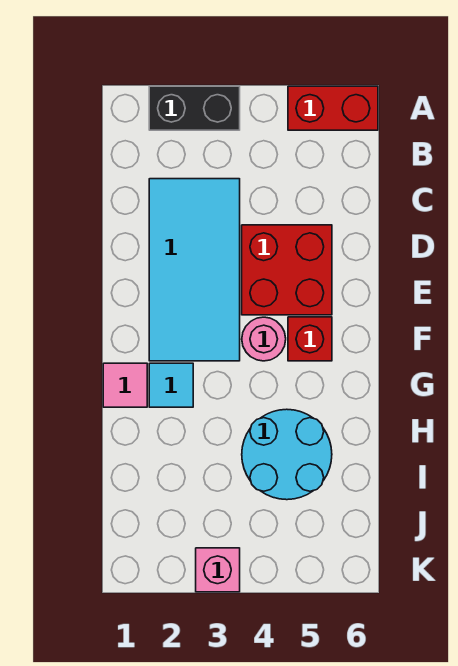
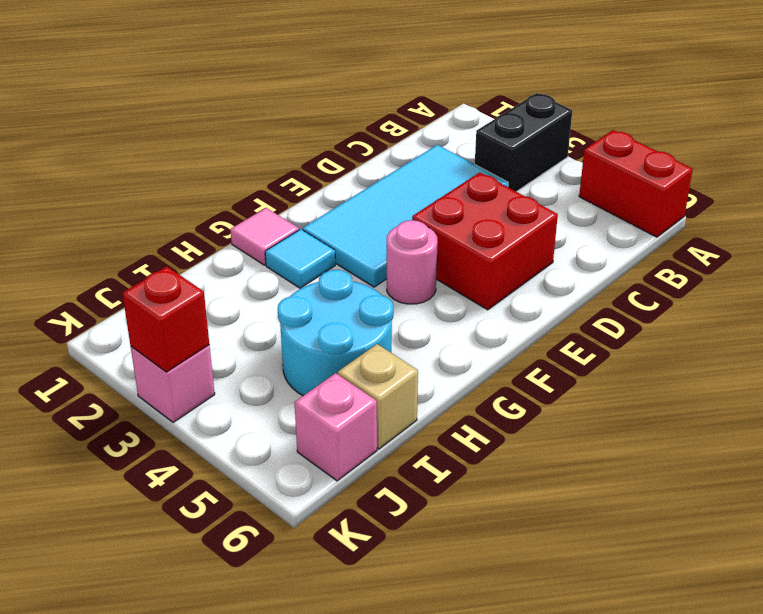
black brick A2:A3 level 1 -> black brick A3:B3 level 1
red brick F5 level 1 -> red brick K3 level 2
none -> tan brick I6 level 1
none -> pink brick J6 level 1

